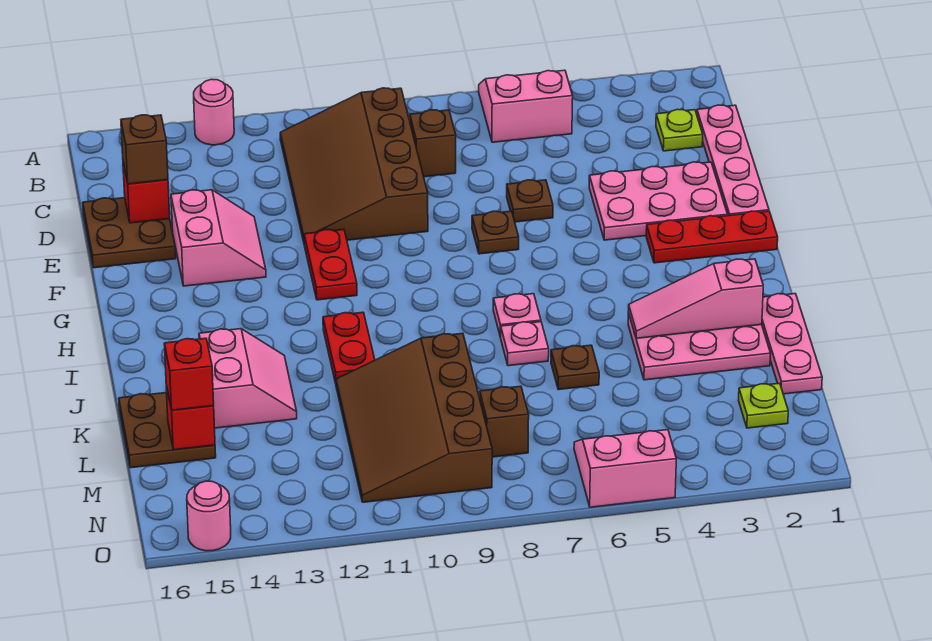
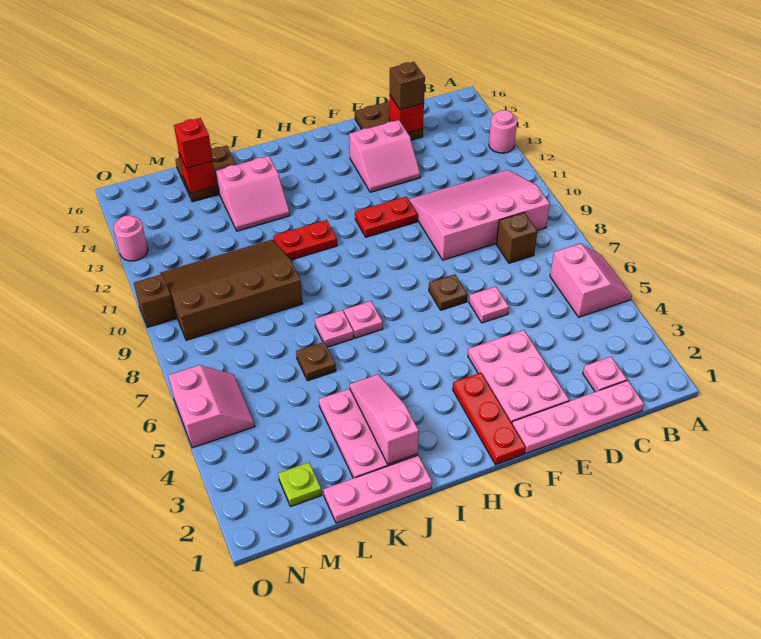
brown slope B9:E11 level 1 top 9 -> pink slope B9:E11 level 1 top 9
lime plate C2 level 1 -> pink plate C2 level 1
brown plate E6 level 1 -> pink plate E6 level 1
brown brick M8 level 1 -> brown brick O10 level 1
pink round brick O15 level 1 -> pink round brick O13 level 1

